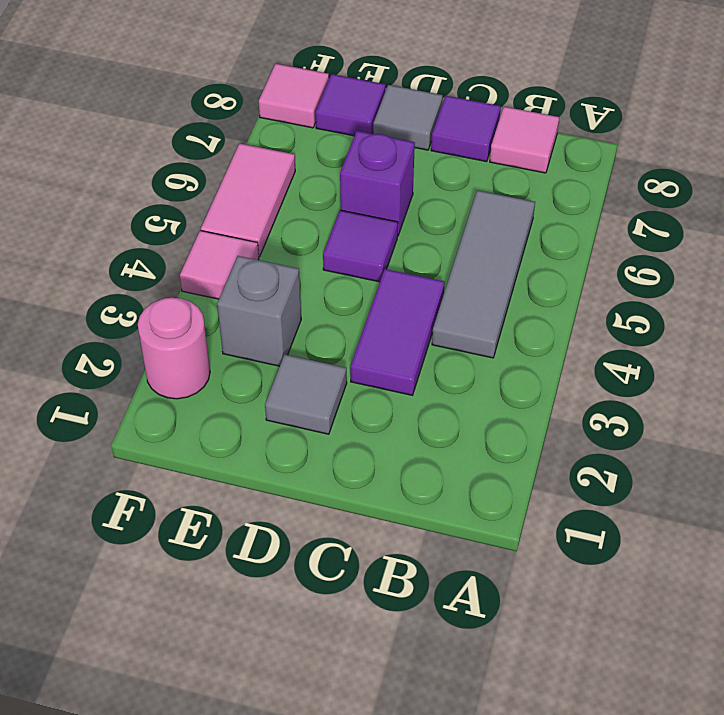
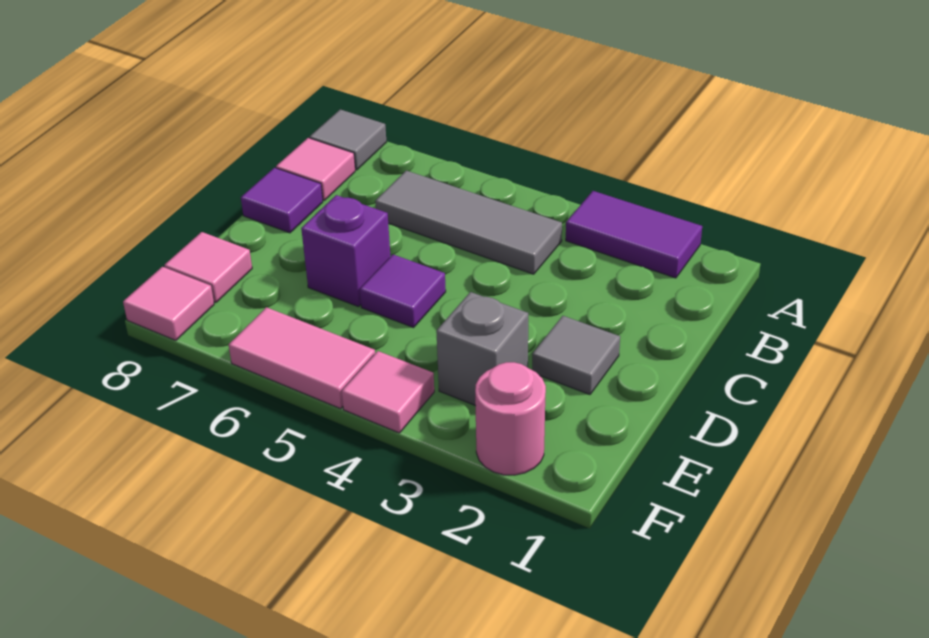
purple tile C3:C4 level 1 -> purple tile A2:A3 level 1
grey tile D8 level 1 -> grey tile A8 level 1
purple tile E8 level 1 -> pink tile E8 level 1

